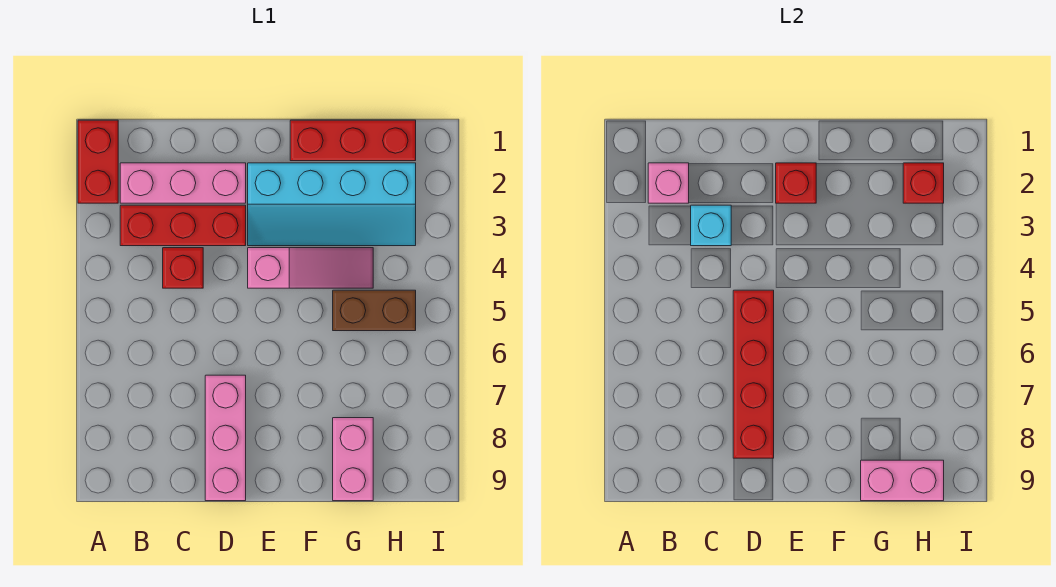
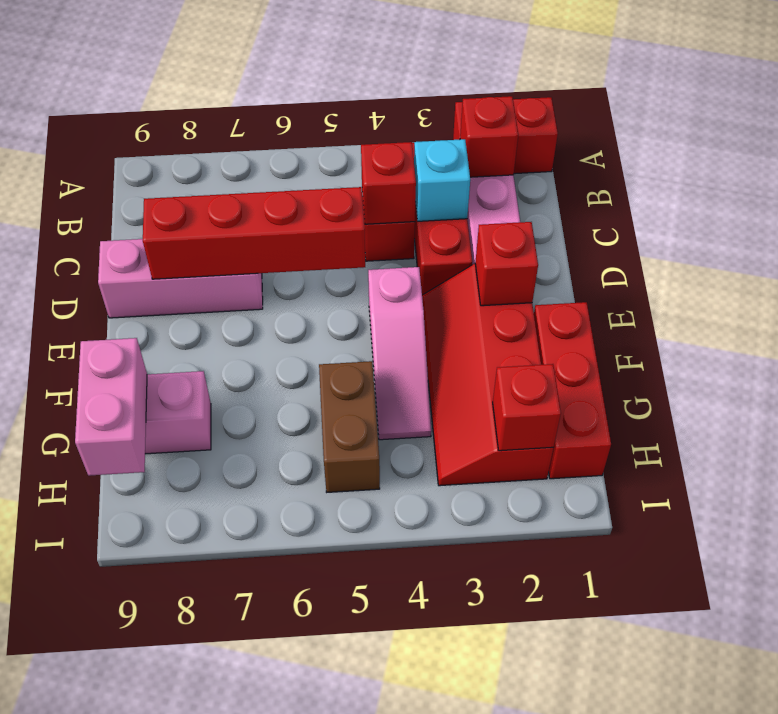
pink brick B2 level 2 -> red brick B2 level 2
none -> red brick C4 level 2
cyan slope E2:H3 level 1 top 2 -> red slope E2:H3 level 1 top 2

